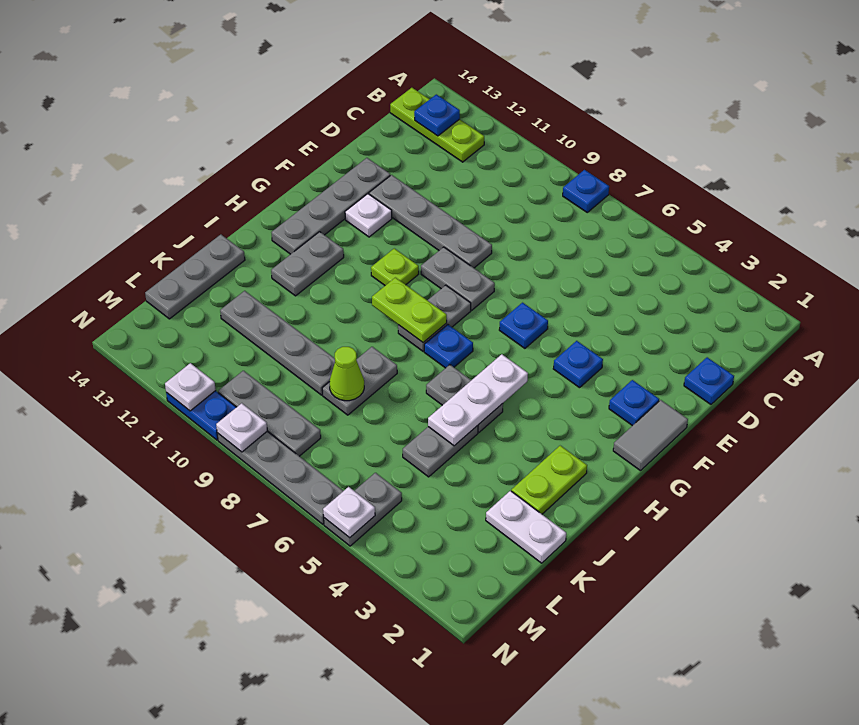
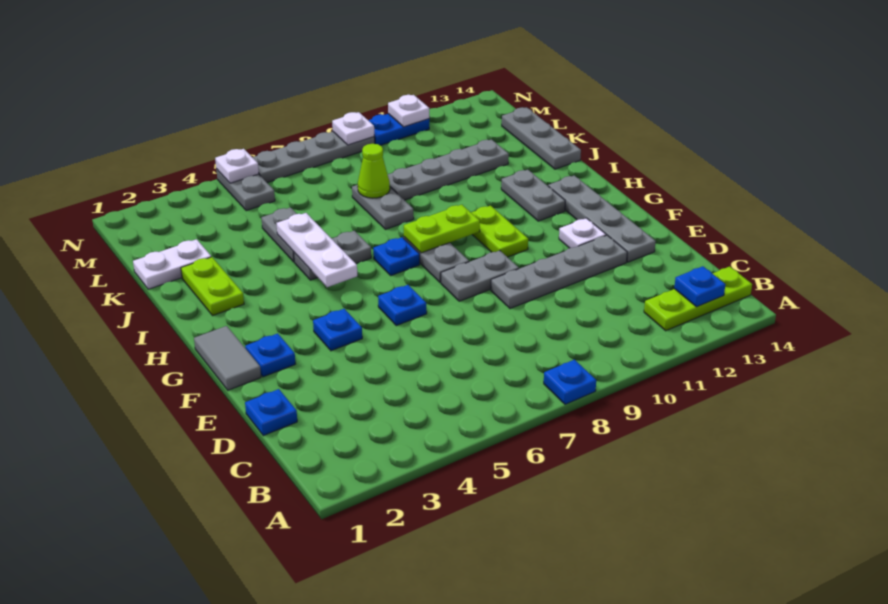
lime plate G10 level 1 -> lime plate G10:H10 level 1
grey plate M8:M10 level 1 -> none

